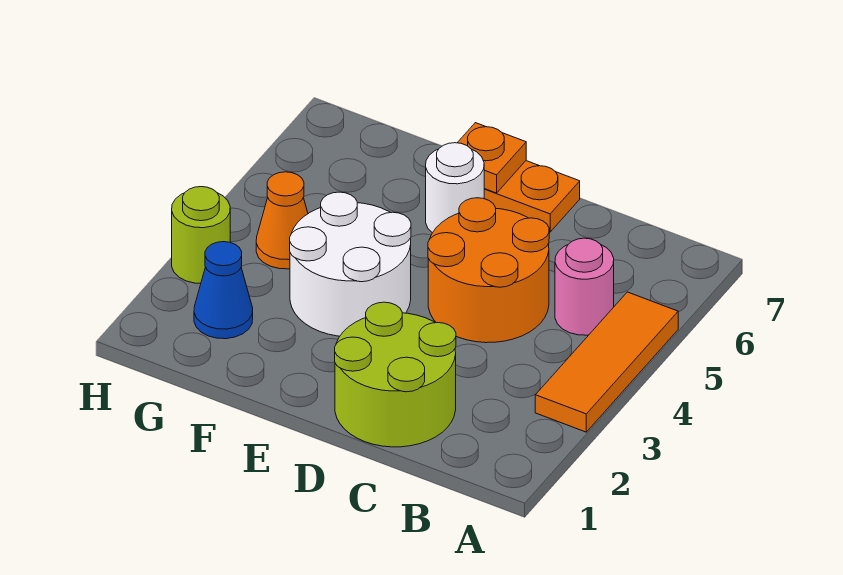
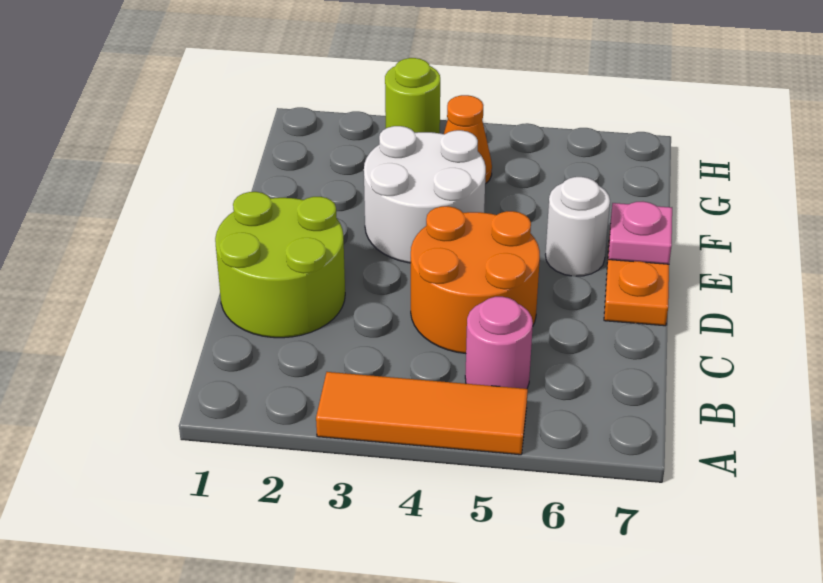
orange plate E7 level 2 -> pink plate E7 level 2
blue cone G2 level 1 -> none

